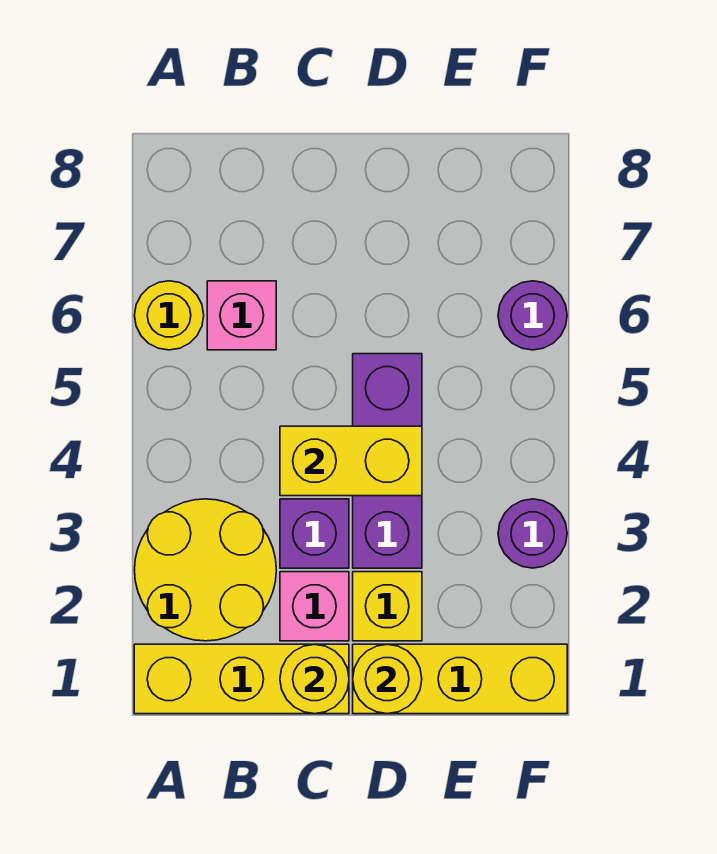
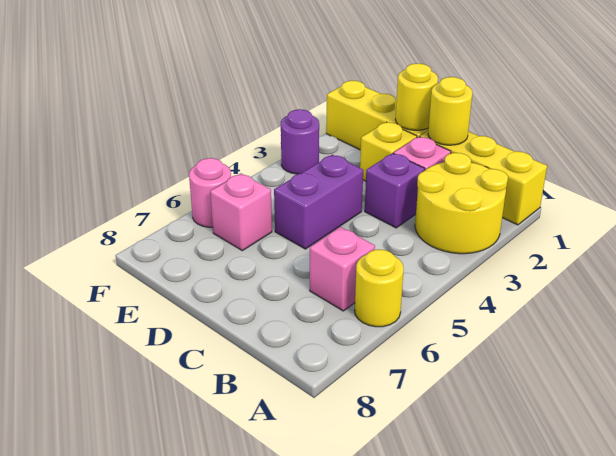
yellow brick C4:D4 level 2 -> none
purple brick D3:D5 level 1 -> purple brick D4:D5 level 1
none -> pink brick E6 level 1
purple round brick F6 level 1 -> pink round brick F6 level 1

